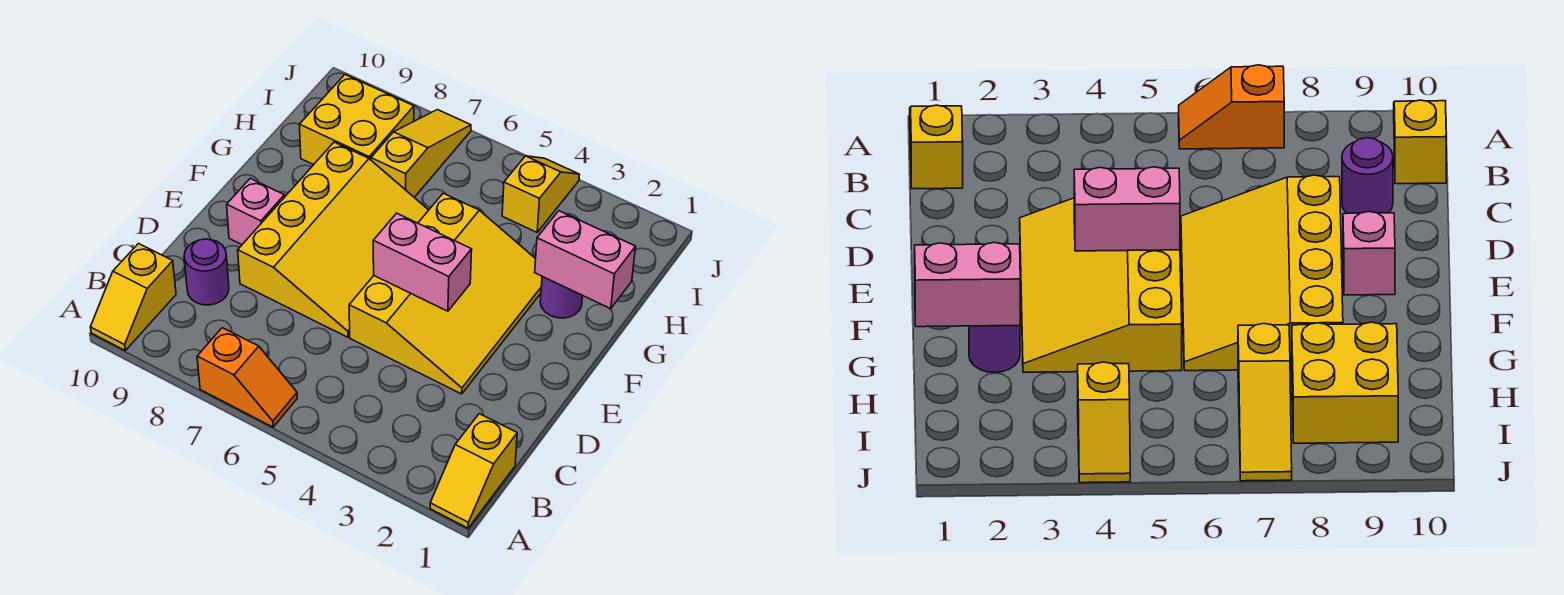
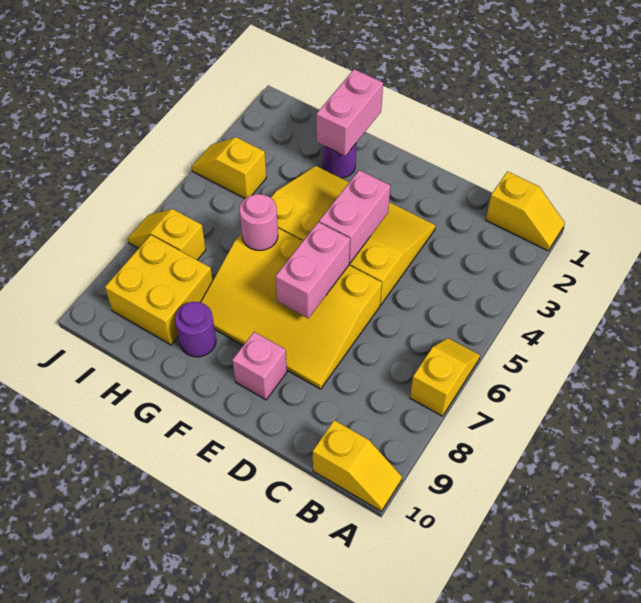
orange slope A6:A7 level 1 top 7 -> yellow slope A6:A7 level 1 top 7
purple round brick C9 level 1 -> purple round brick G9 level 1
yellow slope D6:G8 level 1 top 8 -> yellow slope D6:G8 level 1 top 6
none -> pink brick E6:E7 level 2
none -> pink round brick G6 level 2
yellow slope H7:J7 level 1 top H -> yellow slope I7:J7 level 1 top I

